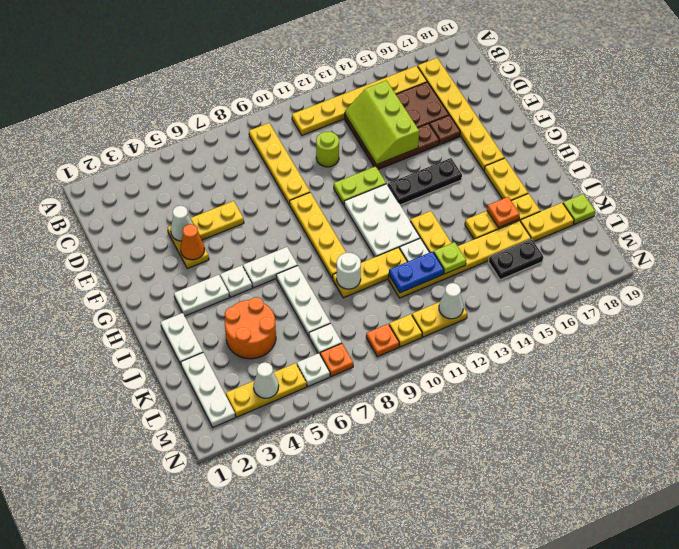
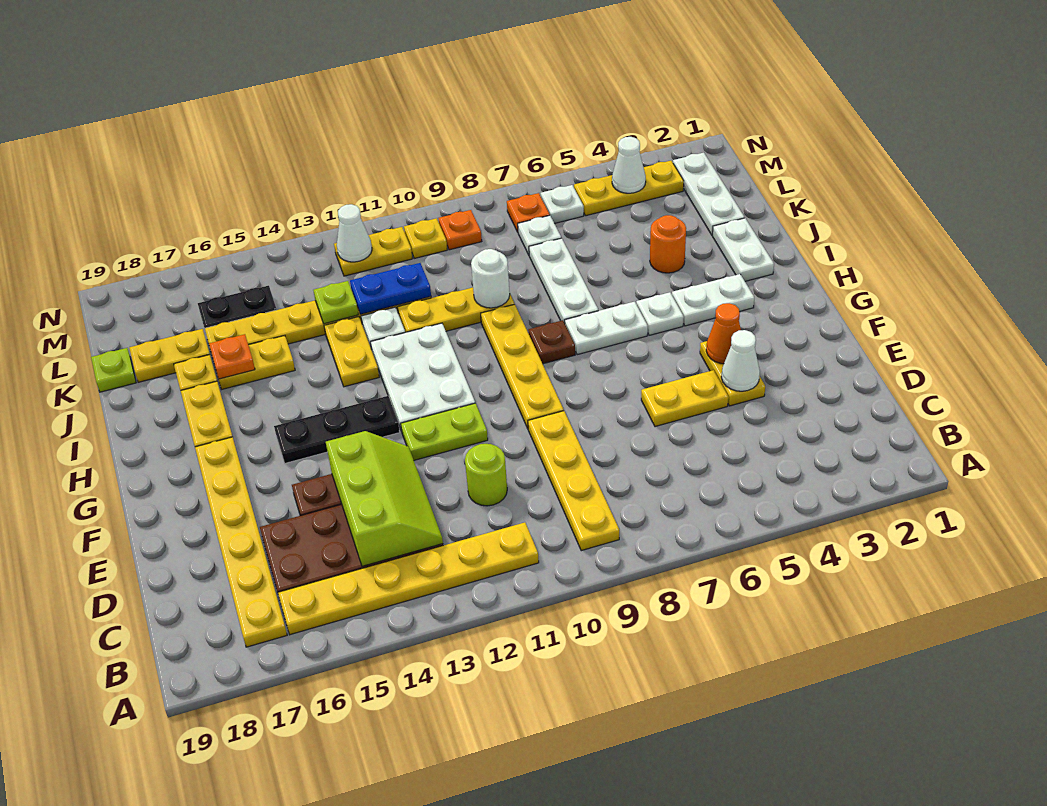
brown plate E16 level 1 -> brown plate H8 level 1
orange round brick J4:K5 level 1 -> orange round brick J4 level 1

